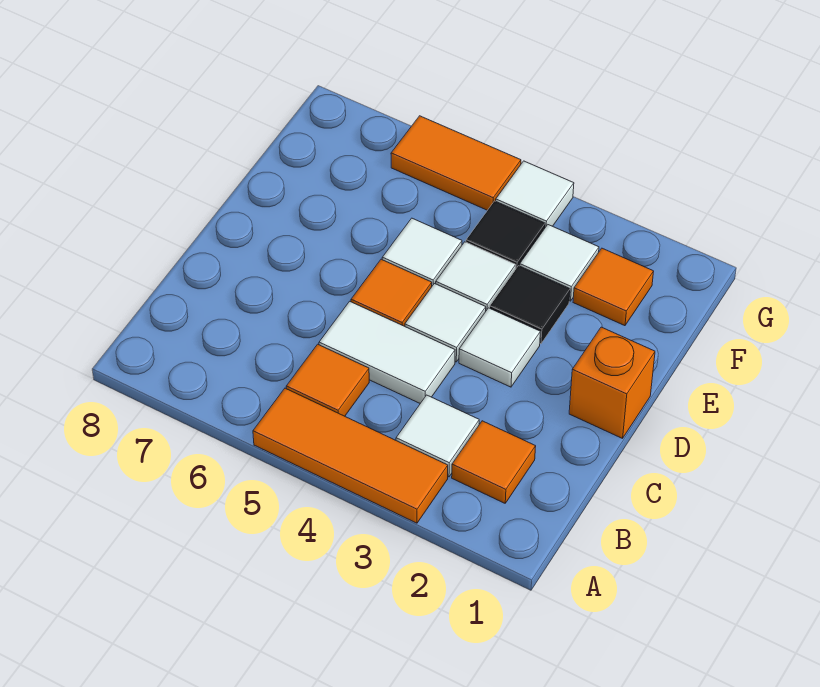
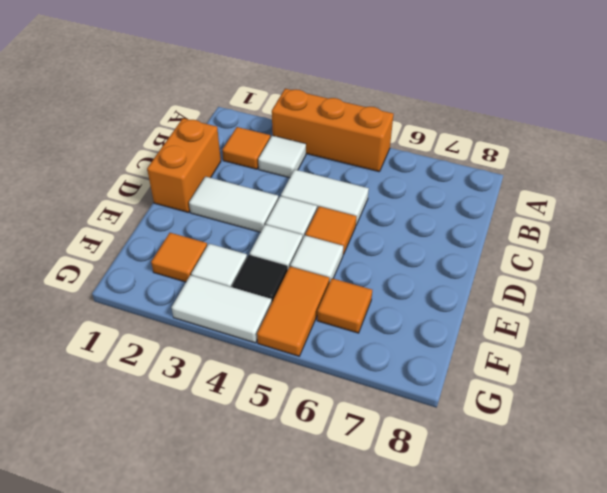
orange tile A3:A5 level 1 -> orange brick A3:A5 level 1
orange tile B5 level 1 -> orange tile F6 level 1
orange brick D1 level 1 -> orange brick C1:D1 level 1
white tile D3 level 1 -> white tile D2:D3 level 1
black tile E3 level 1 -> none
white tile G4 level 1 -> white tile G3:G4 level 1
orange tile G5:G6 level 1 -> orange tile F5:G5 level 1

